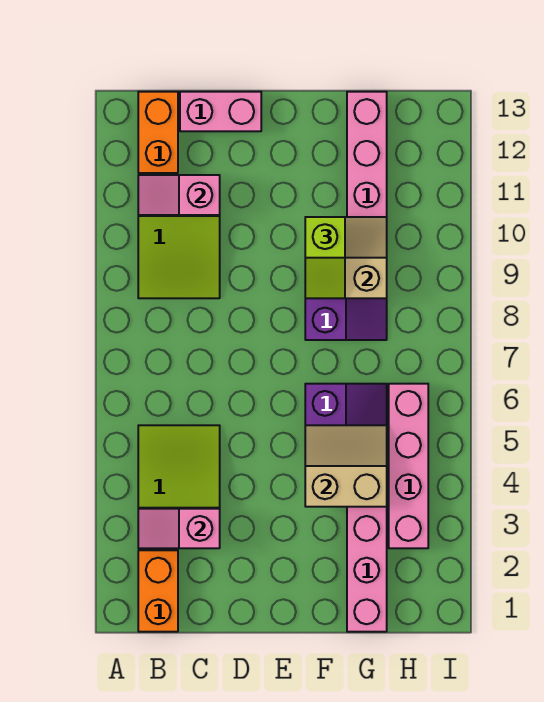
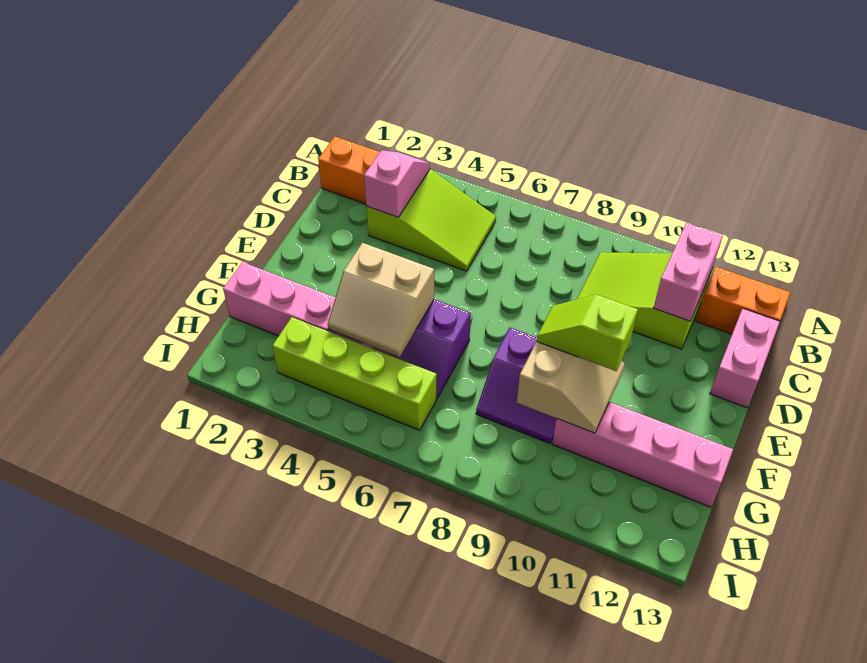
pink slope B11:C11 level 2 top C -> pink brick B11:C11 level 2
tan slope F4:G5 level 2 top 4 -> tan slope F4:G5 level 2 top F
pink brick H3:H6 level 1 -> lime brick H3:H6 level 1

